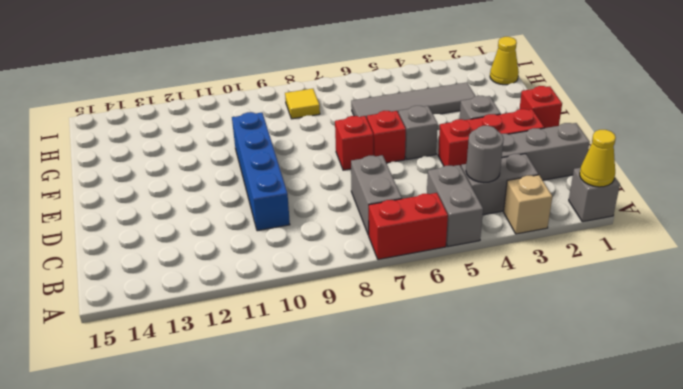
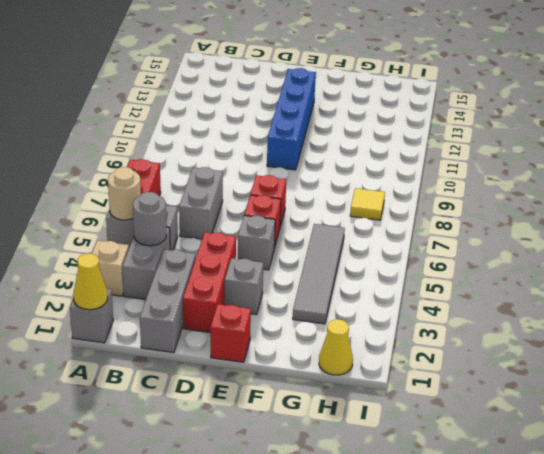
none -> tan round brick A5 level 2
grey brick B7:C7 level 1 -> grey brick C6:C7 level 1
blue brick C10:F10 level 1 -> blue brick E10:E13 level 1

